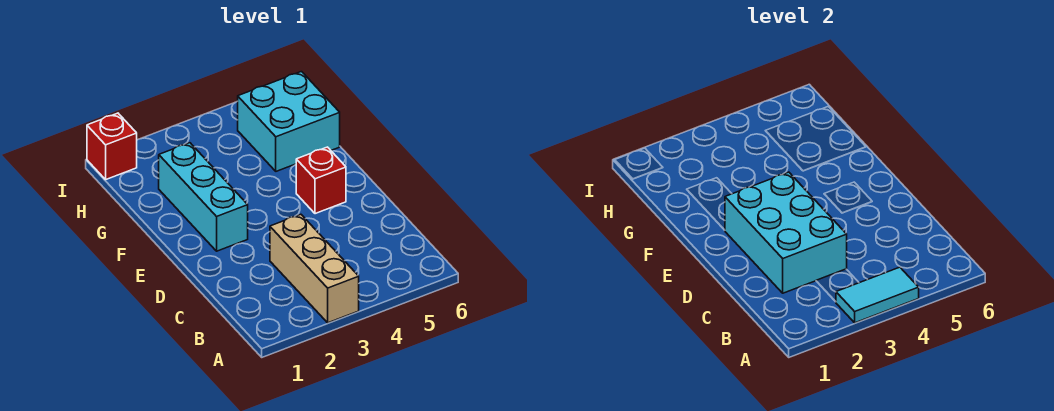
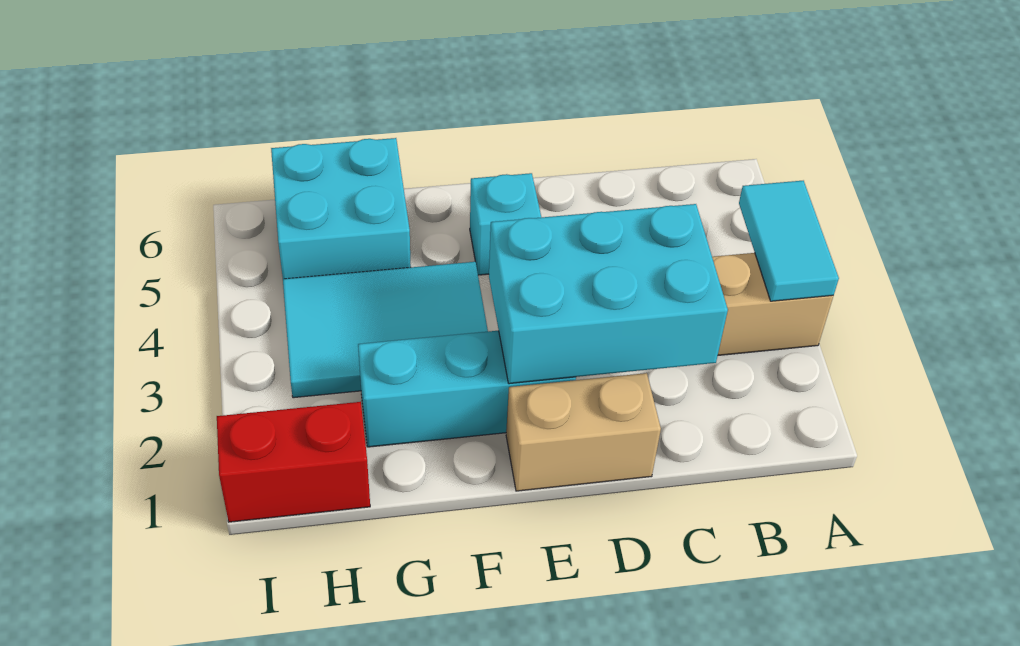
none -> tan brick D1:E1 level 1
red brick E5 level 1 -> cyan brick E5 level 1
none -> cyan tile F3:H4 level 1
red brick I1 level 1 -> red brick H1:I1 level 1

